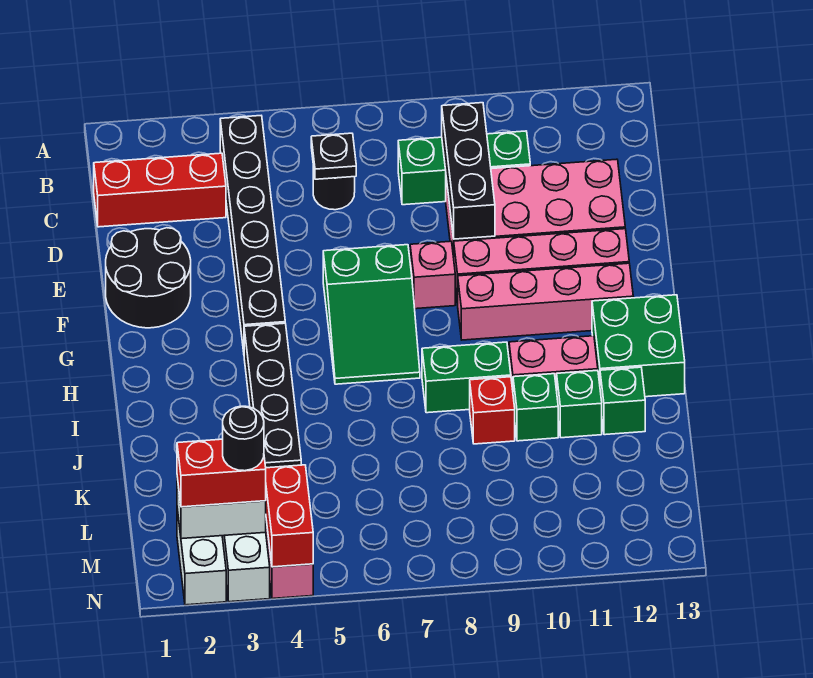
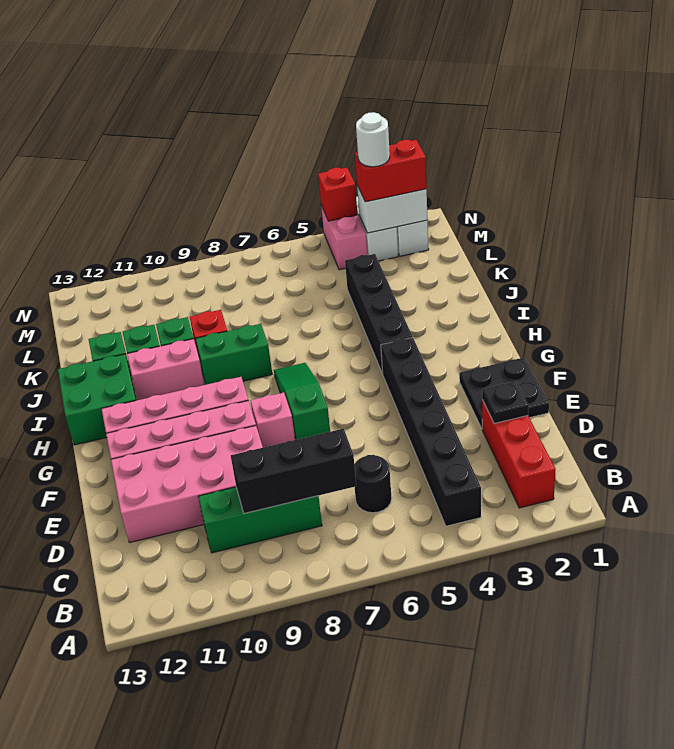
red brick C1:C3 level 1 -> red brick B2:D2 level 1
black plate C6 level 2 -> black plate D2 level 2
black brick C9:E9 level 2 -> black brick C7:C9 level 2
black round brick E1:F2 level 1 -> black plate E1:F2 level 1
green slope F6:H7 level 1 top F -> green slope F7:H7 level 1 top F
black round brick M3 level 4 -> white round brick M3 level 4
red brick M4:N4 level 2 -> red brick N4 level 2

